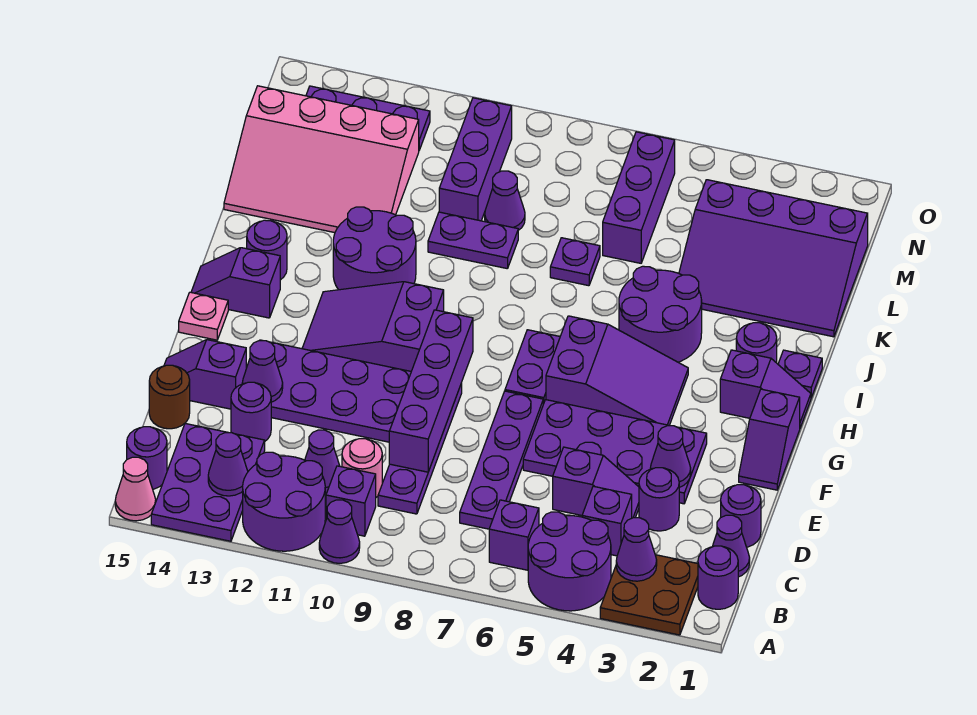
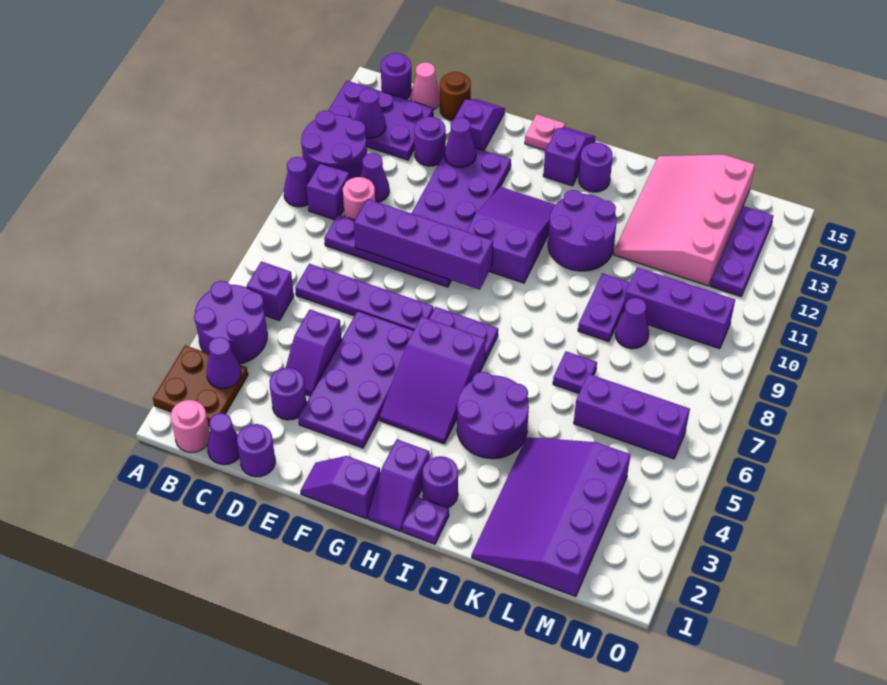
pink cone A15 level 1 -> pink cone C15 level 1
purple round brick B1 level 1 -> pink round brick B1 level 1
purple brick C4 level 1 -> none
purple cone E3 level 2 -> none

